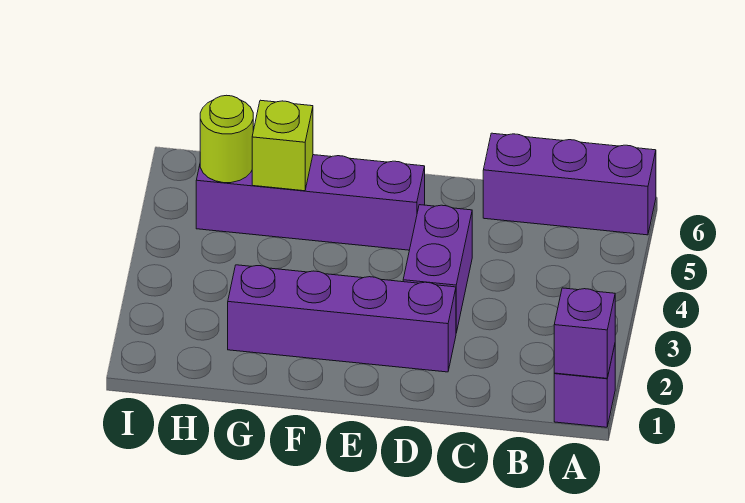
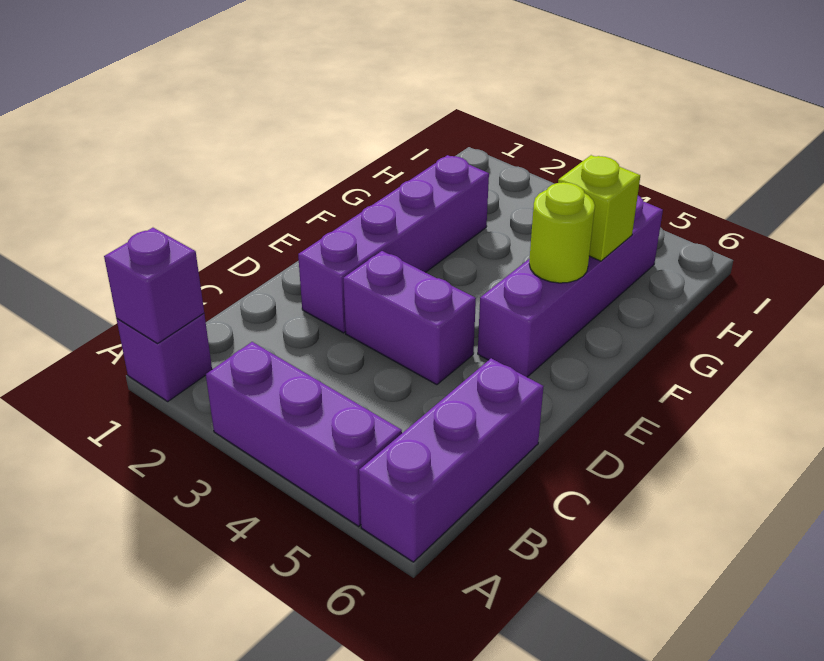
none -> purple brick A3:A5 level 1
lime round brick H5 level 2 -> lime round brick F5 level 2

